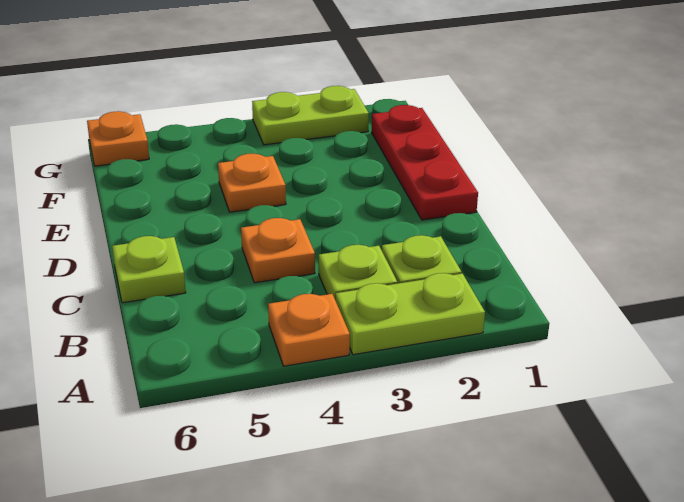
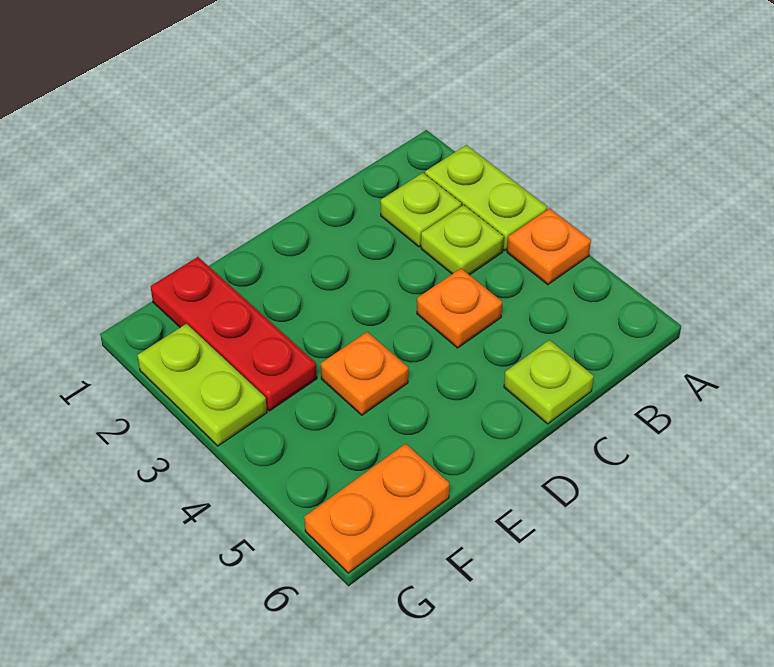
red plate D1:F1 level 1 -> red plate F1:F3 level 1
orange plate G6 level 1 -> orange plate F6:G6 level 1

